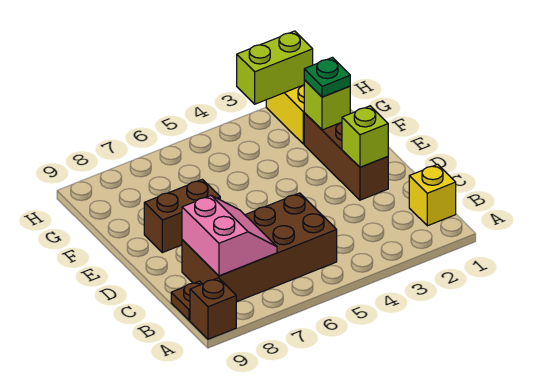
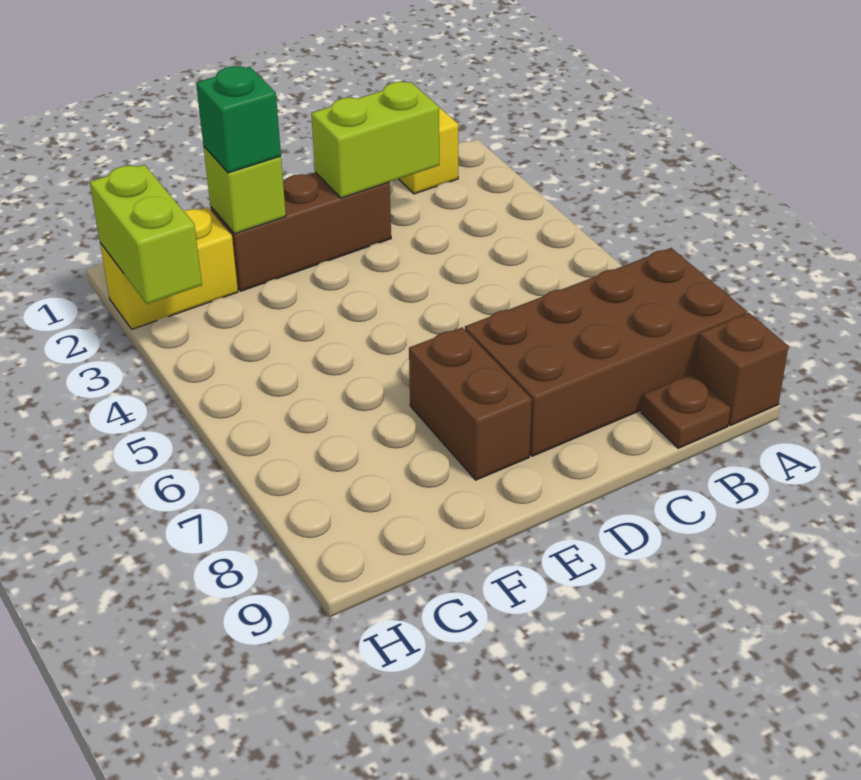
brown brick B5:C8 level 1 -> brown brick A7:D8 level 1
pink slope B7:C8 level 2 top 8 -> none
lime brick D2 level 2 -> lime brick C2:D2 level 2
green plate F2 level 3 -> green brick F2 level 3

